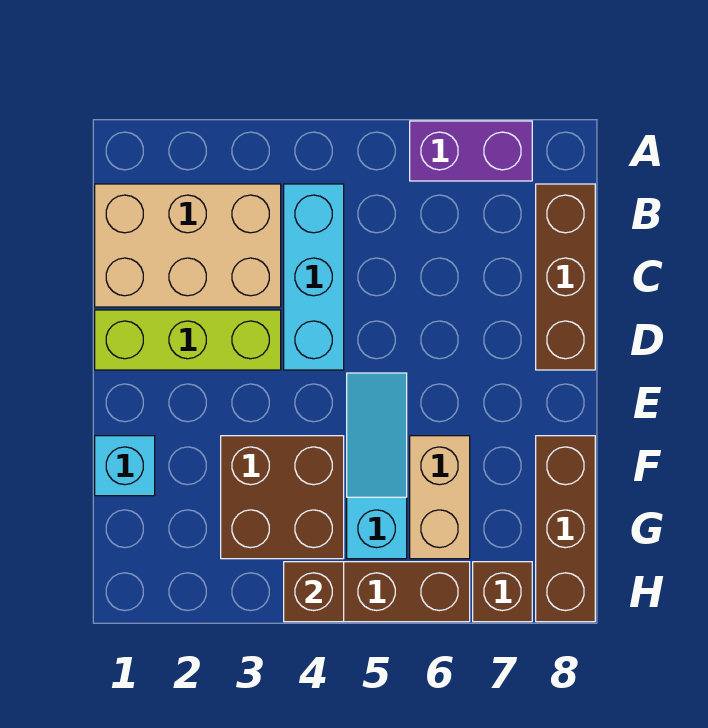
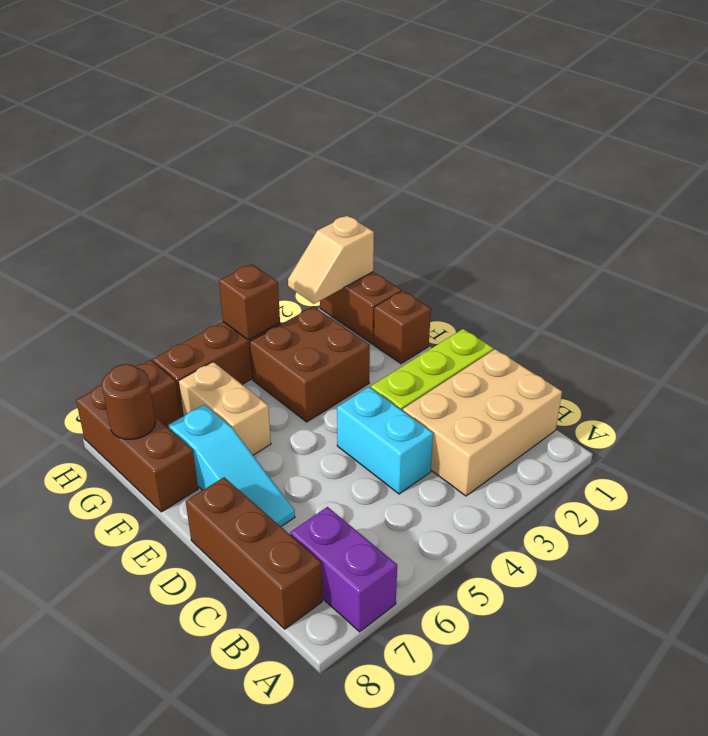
purple brick A6:A7 level 1 -> purple brick A7:B7 level 1
cyan brick B4:D4 level 1 -> cyan brick C4:D4 level 1
cyan slope E5:G5 level 1 top G -> cyan slope D7:F7 level 1 top F
cyan brick F1 level 1 -> brown brick F1 level 1
none -> brown brick G1:H1 level 1
none -> brown round brick G8 level 2
none -> tan slope H1:H2 level 2 top 1

